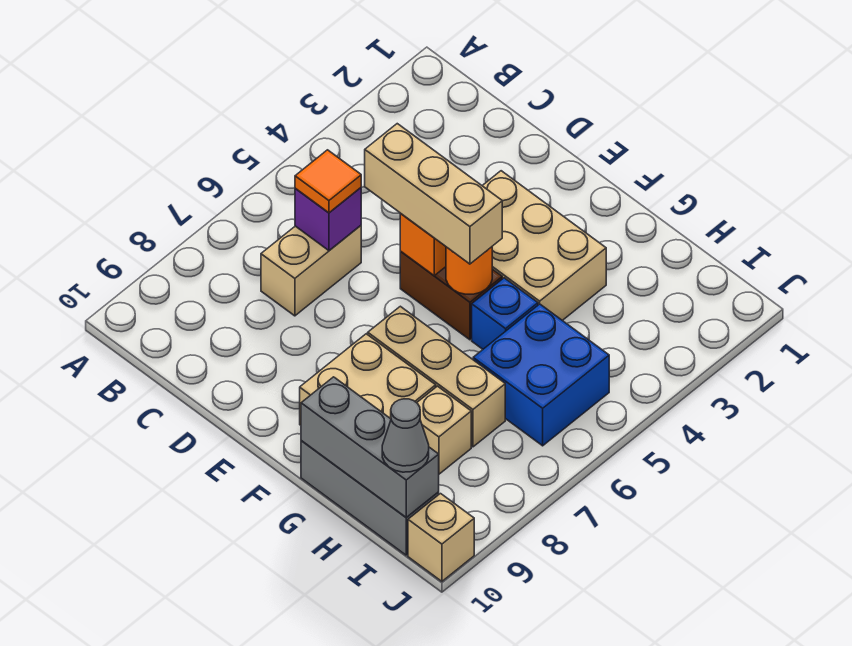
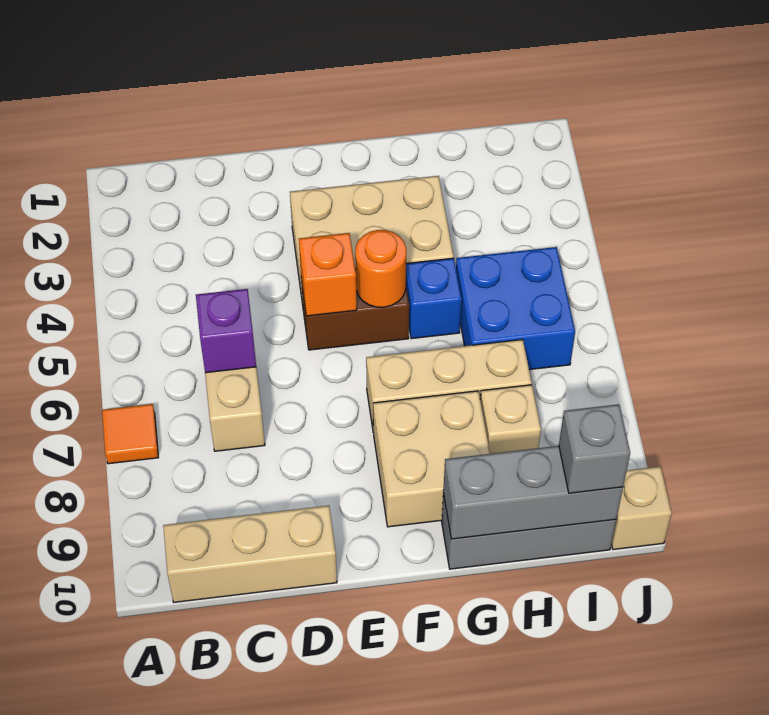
orange tile C6 level 3 -> orange tile A7 level 1
tan brick D5:F5 level 3 -> tan brick B10:D10 level 1
grey cone I10 level 3 -> grey brick I10 level 3

